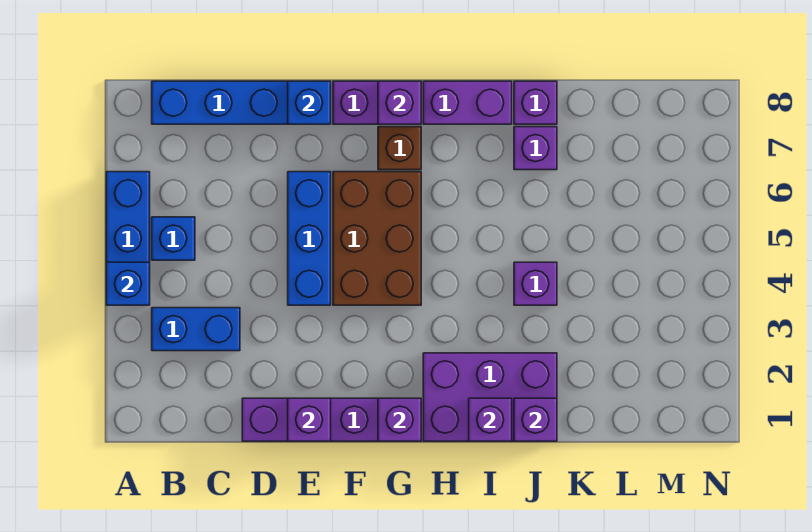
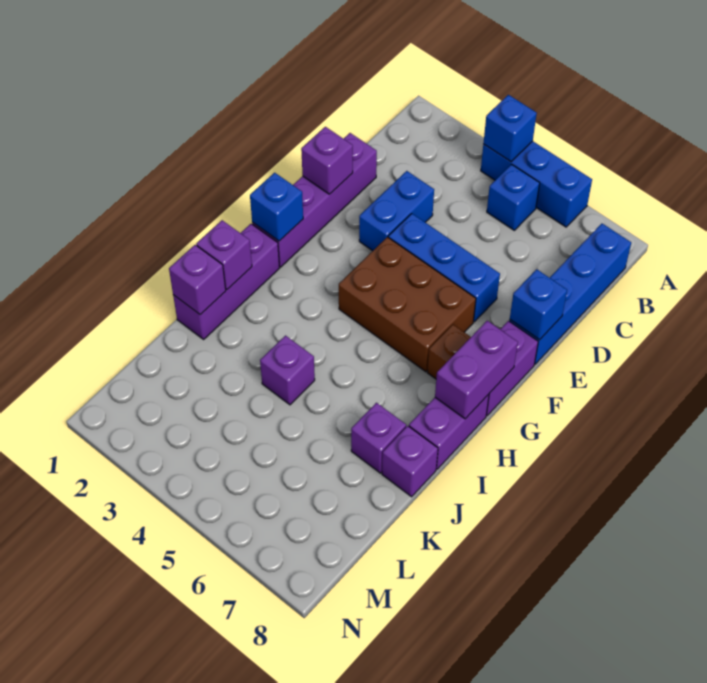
blue brick B3:C3 level 1 -> blue brick D3:E3 level 1
purple brick G1 level 2 -> blue brick G1 level 2
purple brick G8 level 2 -> purple brick G8:H8 level 2
purple brick H1:J2 level 1 -> purple brick H1:J1 level 1

